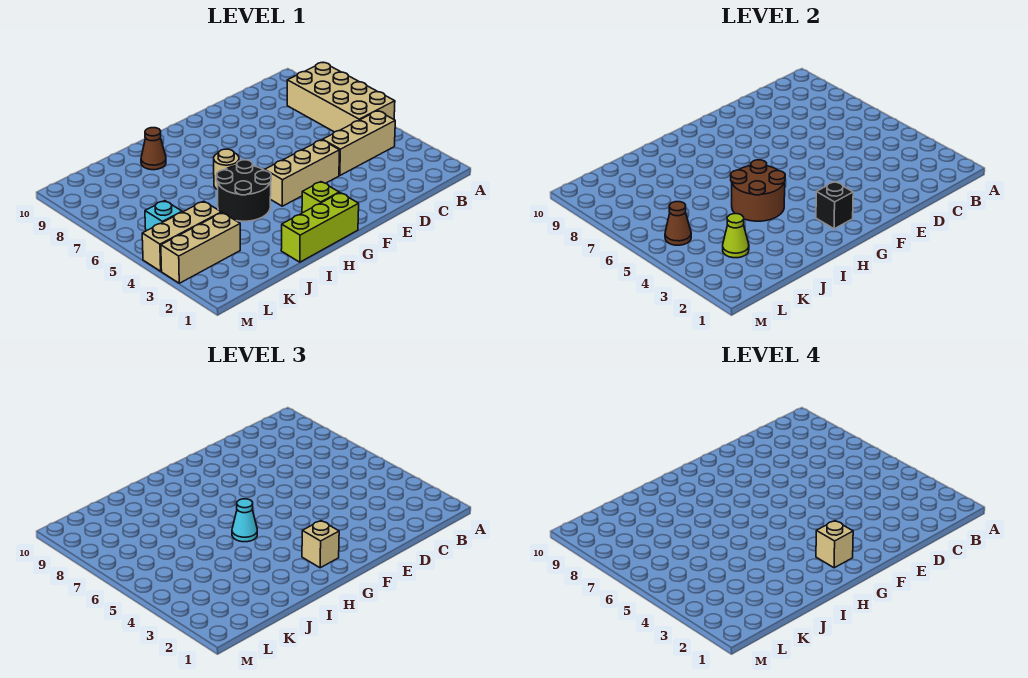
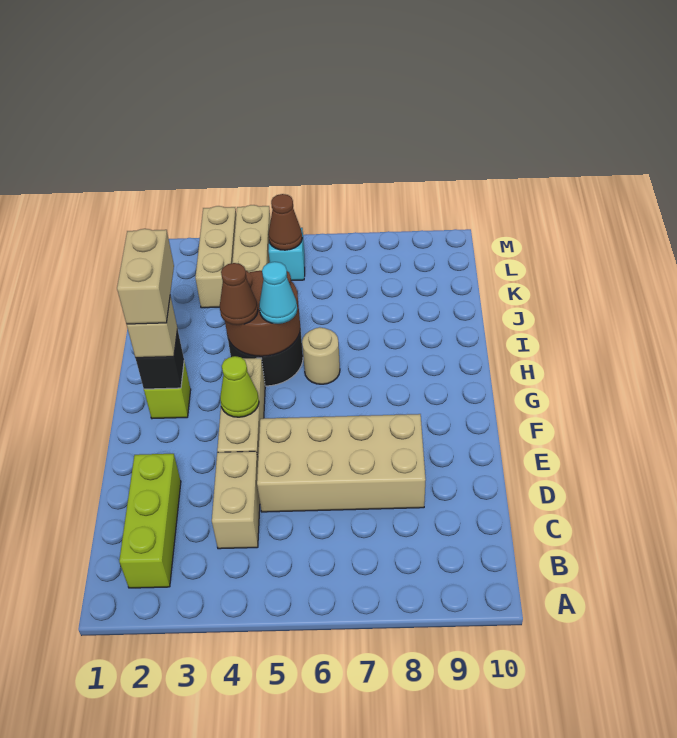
tan brick A5:B8 level 1 -> tan brick D5:E8 level 1
tan brick B4:D4 level 1 -> tan brick C4:D4 level 1
lime brick G1:I1 level 1 -> lime brick B2:D2 level 1
tan brick G2 level 4 -> tan brick G2:H2 level 4
brown cone I9 level 1 -> brown cone H4 level 3
lime cone K3 level 2 -> lime cone F4 level 2

